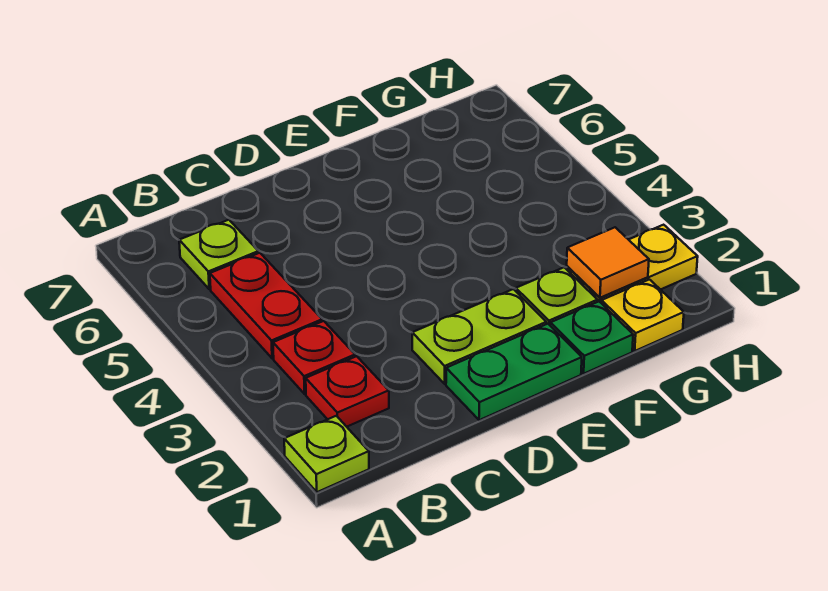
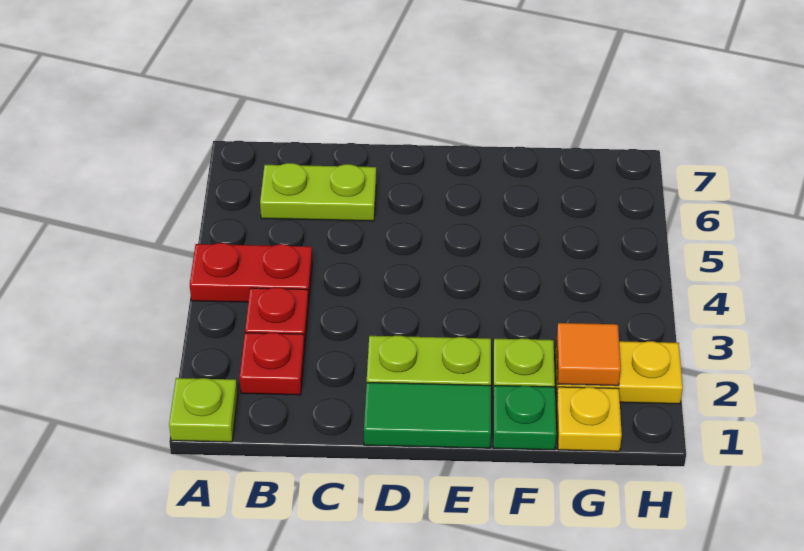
red plate B4:B5 level 1 -> red plate A4:B4 level 1
lime plate B6 level 1 -> lime plate B6:C6 level 1
green plate D1:E1 level 1 -> green tile D1:E1 level 1

